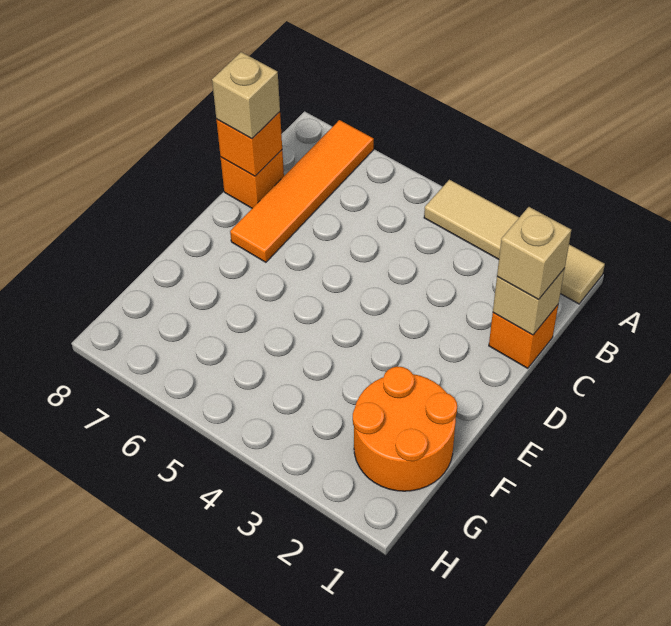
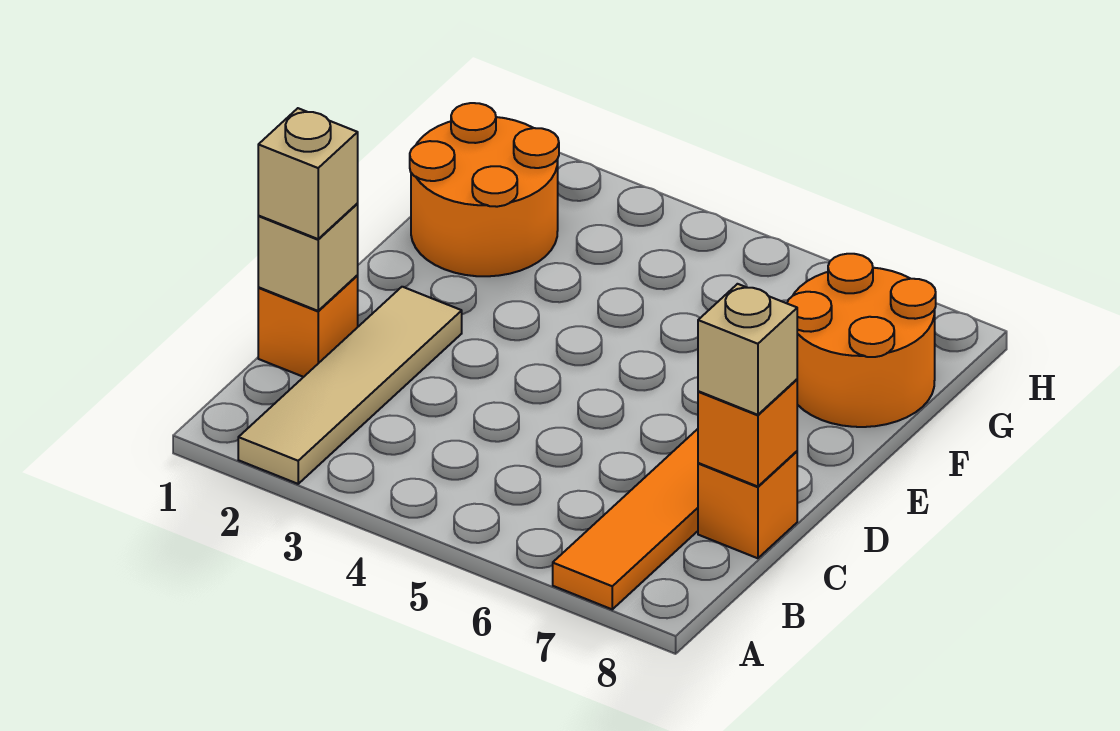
tan tile A1:A4 level 1 -> tan tile A2:D2 level 1
none -> orange round brick F7:G8 level 1

